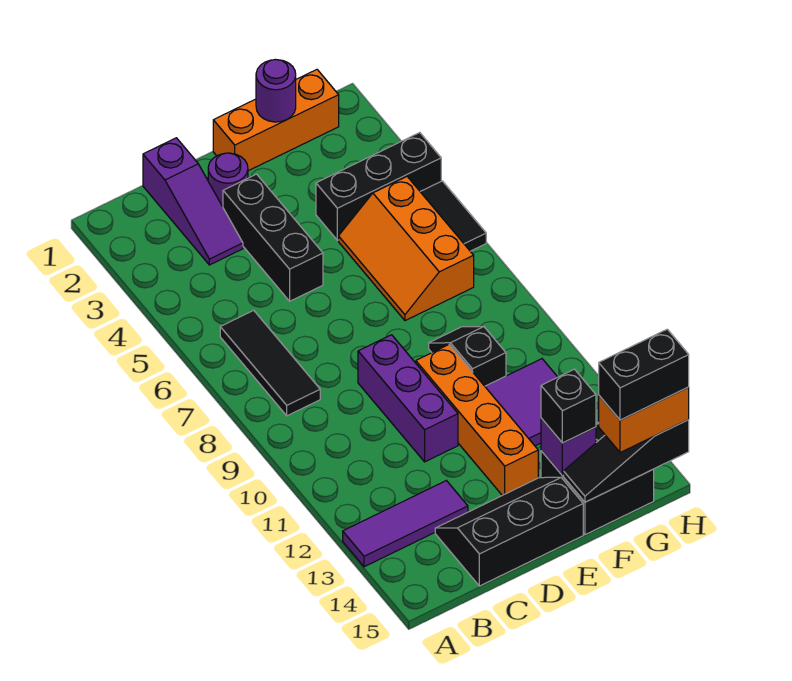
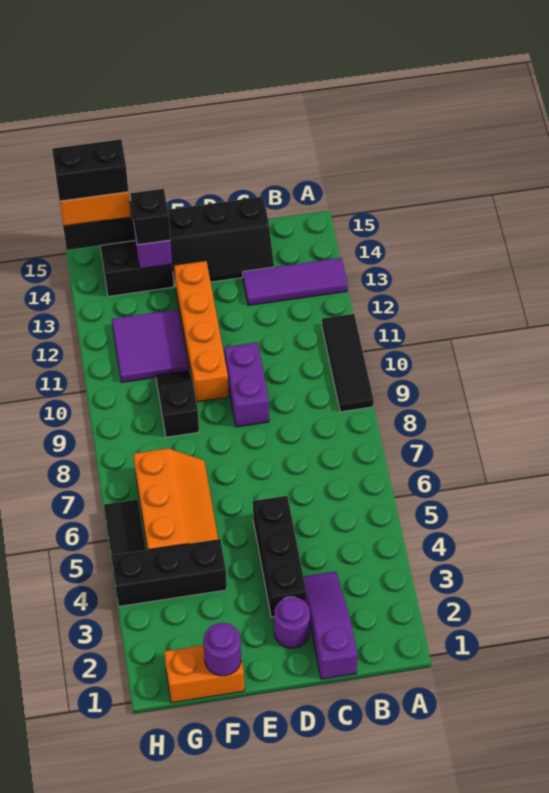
black tile B6:B8 level 1 -> black tile A9:A11 level 1
purple brick D9:D11 level 1 -> purple brick D9:D10 level 1
orange brick E1:G1 level 1 -> orange brick F1:G1 level 1
black slope F9:F10 level 1 top 10 -> black slope F9:F10 level 1 top 9

